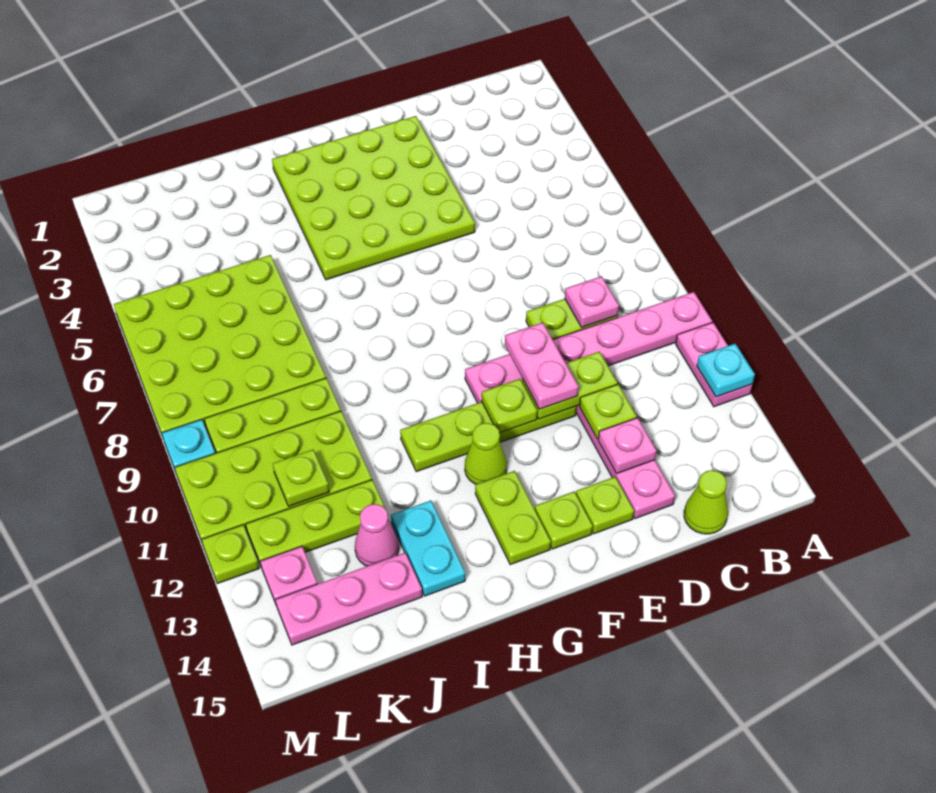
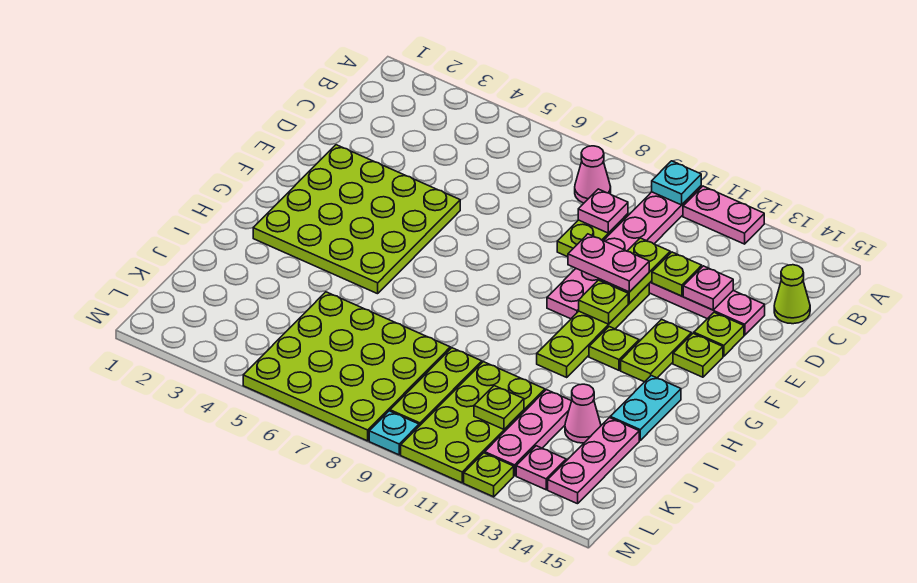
cyan plate A12 level 2 -> cyan plate A10 level 2
none -> pink cone B8 level 1
lime cone G12 level 1 -> lime plate G12 level 1
lime plate G13:G14 level 1 -> lime plate F13:G13 level 1
cyan plate I13:I14 level 1 -> cyan plate H14:I14 level 1
lime plate J12:L12 level 1 -> pink plate J12:L12 level 1

